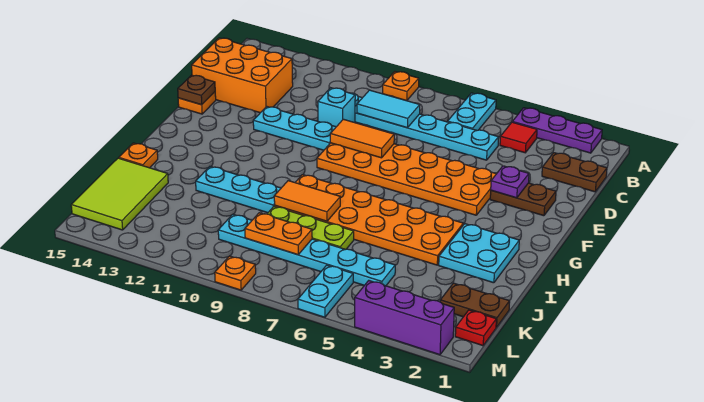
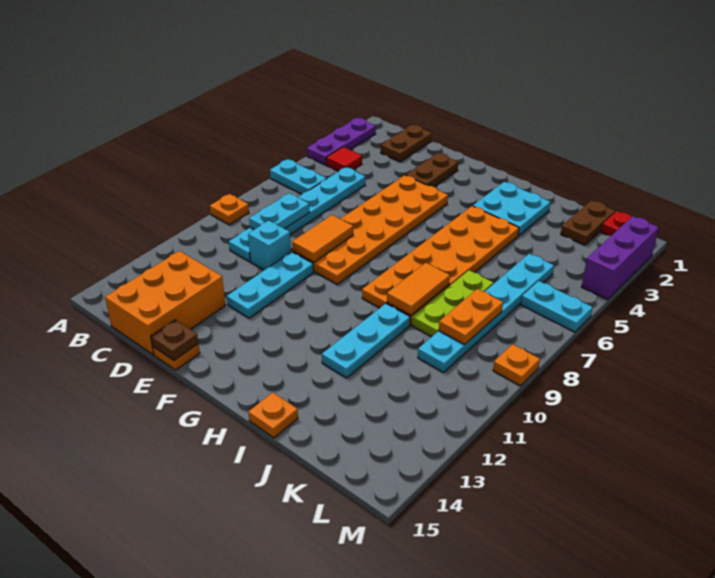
cyan tile C8:C9 level 2 -> cyan plate C8:C9 level 2
purple plate E3 level 2 -> none
lime tile J14:L15 level 1 -> none

